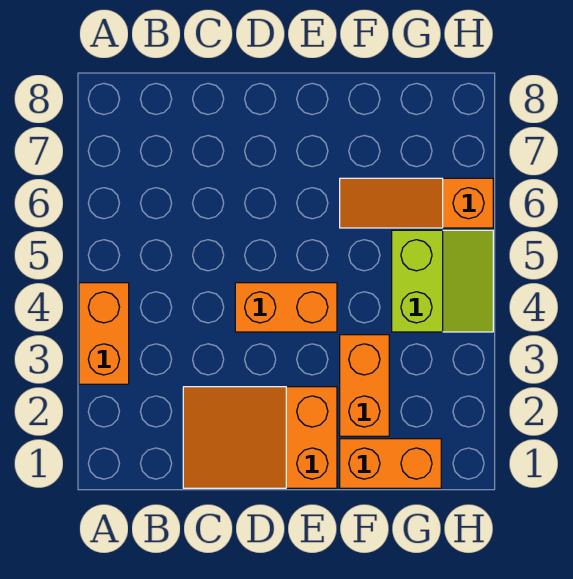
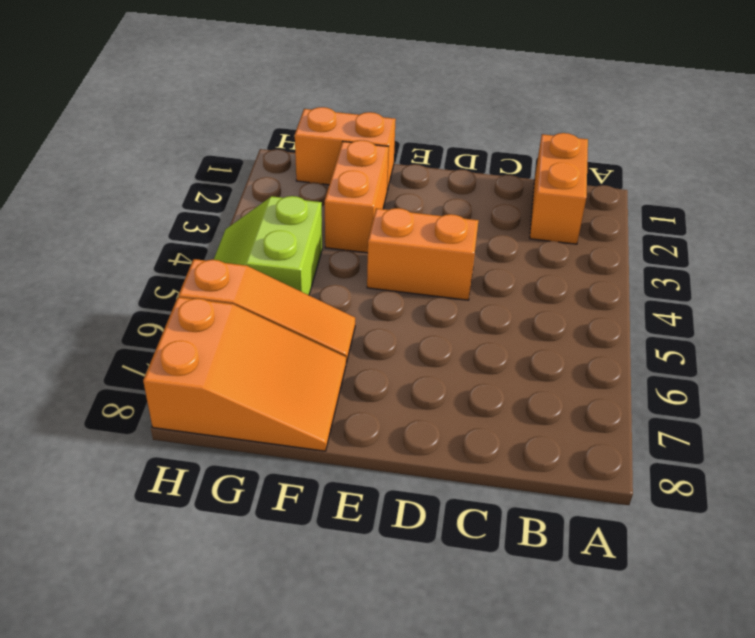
orange brick A3:A4 level 1 -> orange brick B1:B2 level 1
orange slope C1:E2 level 1 top E -> orange slope F7:H8 level 1 top H

